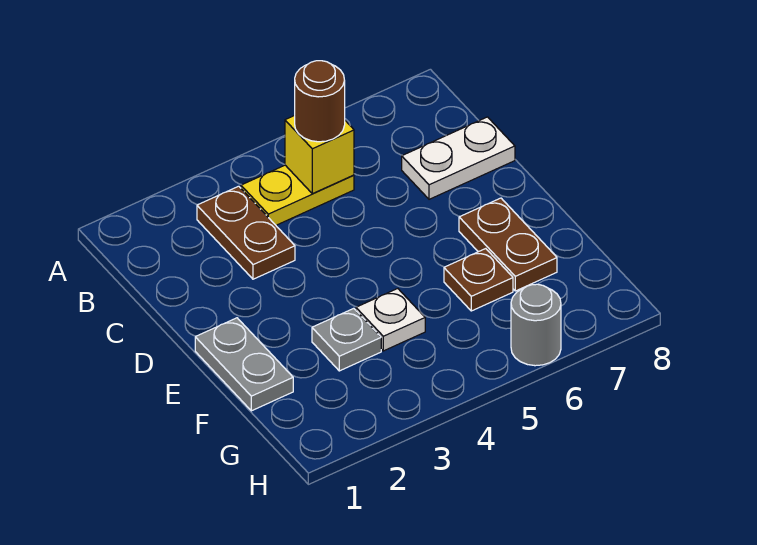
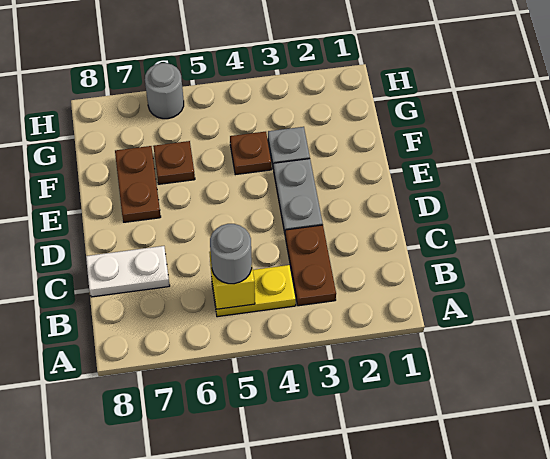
brown round brick B5 level 3 -> grey round brick B5 level 3
grey plate E1:F1 level 1 -> grey plate D3:E3 level 1
white plate F4 level 1 -> brown plate F4 level 1

